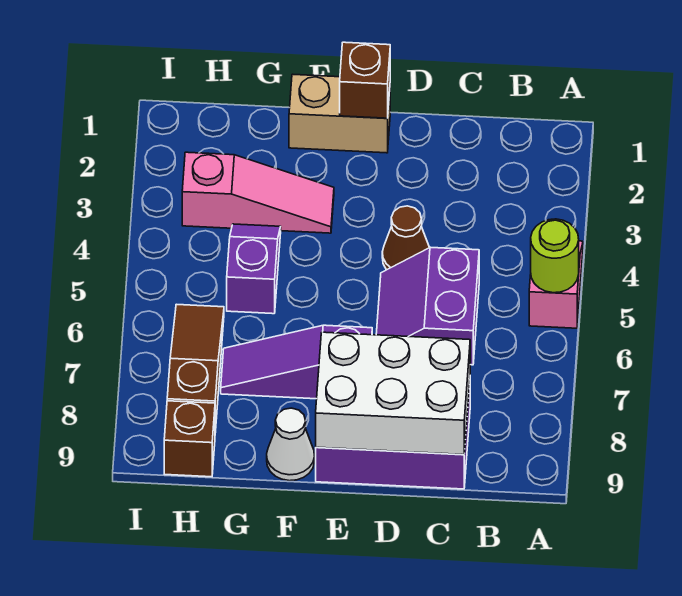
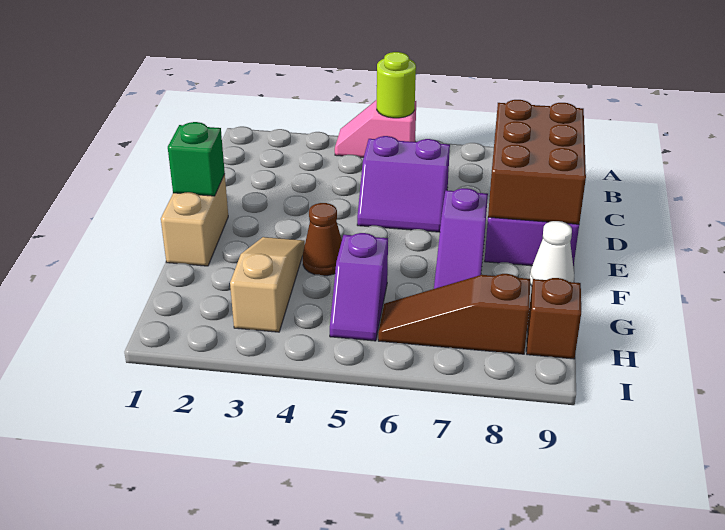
white brick C8:E9 level 2 -> brown brick C8:E9 level 2
brown cone D4 level 1 -> brown cone F4 level 1
brown brick E1 level 2 -> green brick E1 level 2
pink slope F3:H3 level 1 top H -> tan slope F3:H3 level 1 top H
purple slope G4:G5 level 1 top 5 -> purple slope G5:H5 level 1 top G

